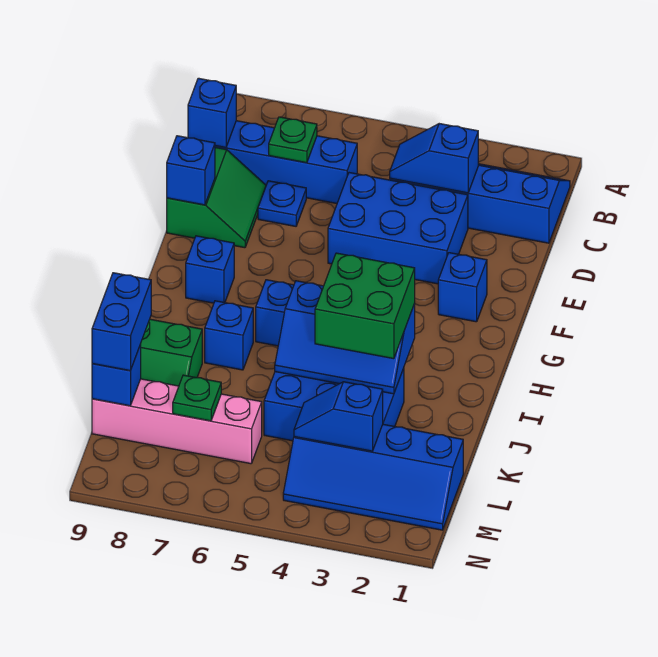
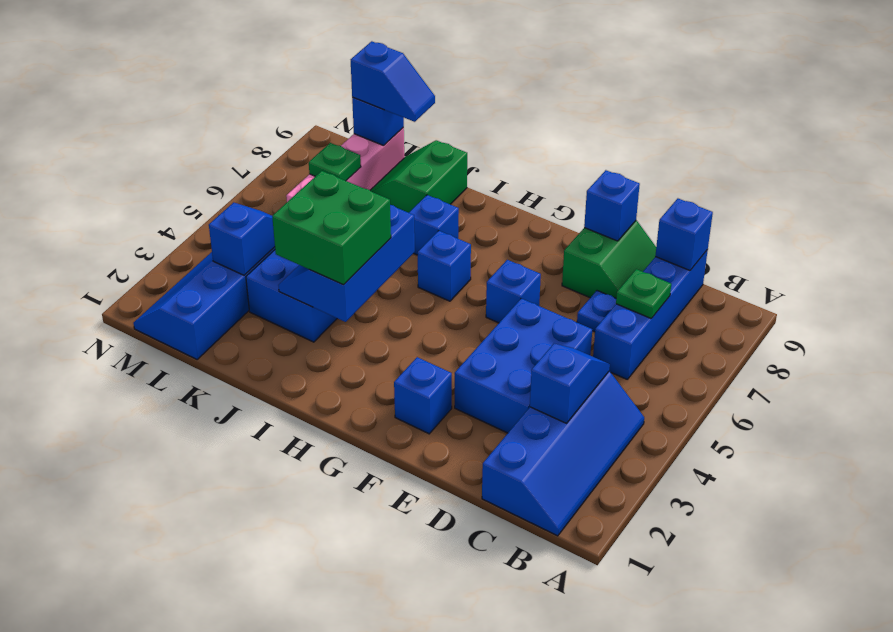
green slope D8:E9 level 1 top 9 -> green slope D8:E9 level 1 top E
blue brick G8 level 1 -> blue brick F6 level 1
blue brick K9:L9 level 3 -> blue slope K9:L9 level 3 top L

